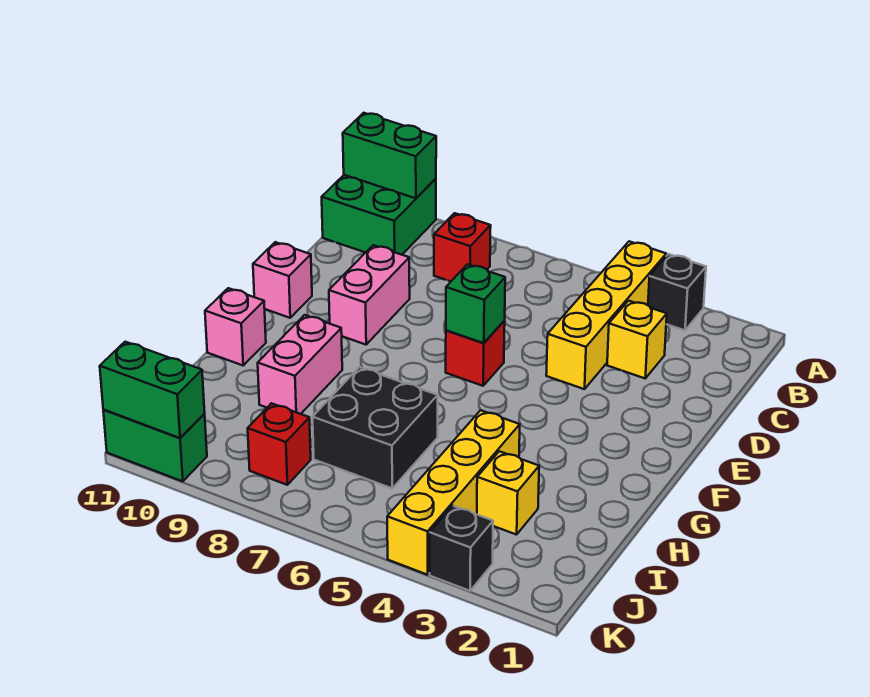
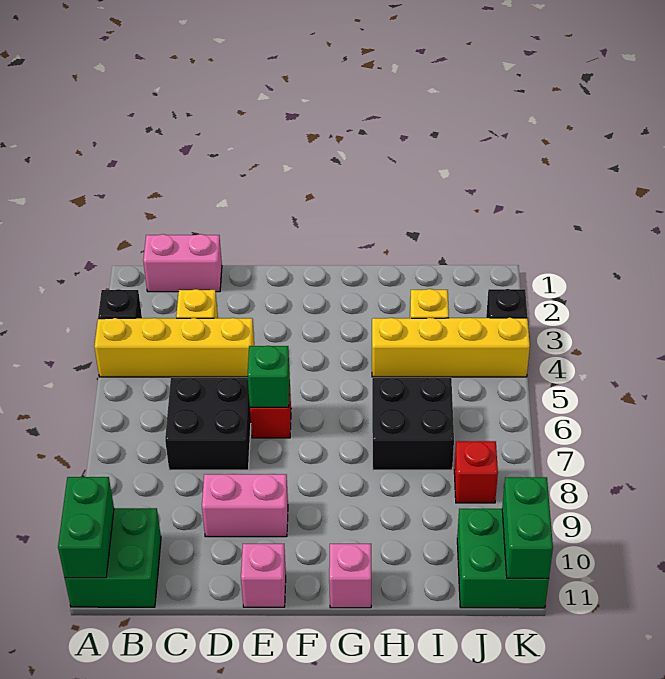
red brick B8 level 1 -> none
none -> black brick C6:D7 level 1
pink brick G9:H9 level 1 -> pink brick B1:C1 level 1
green brick K10:K11 level 1 -> green brick J10:K11 level 1

